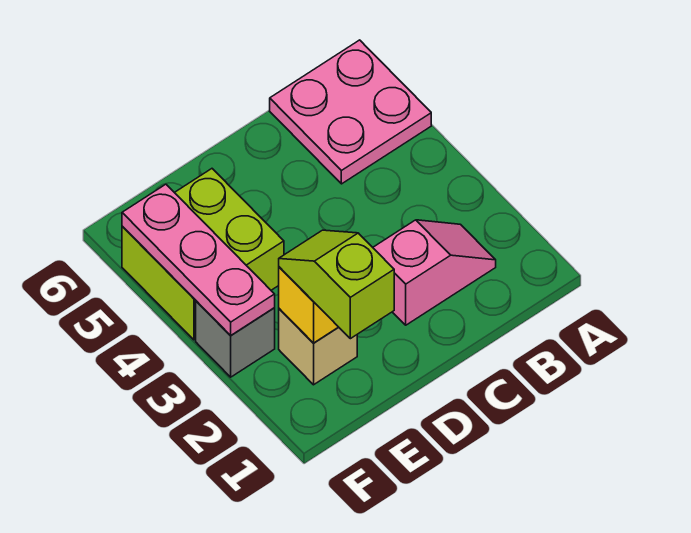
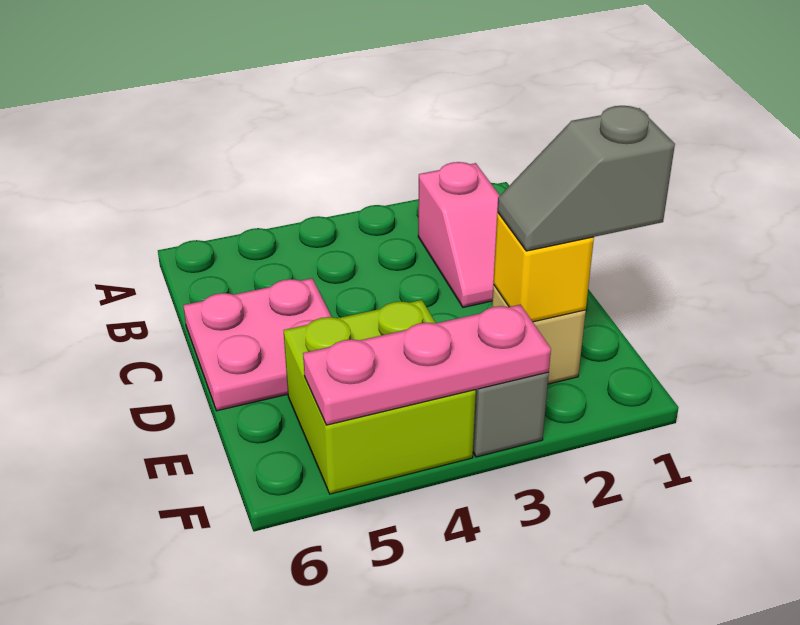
pink plate A5:B6 level 1 -> pink plate C5:D6 level 1
pink slope B2:C2 level 1 top C -> pink slope B2:C2 level 1 top B
lime slope E1:E2 level 3 top 1 -> grey slope E1:E2 level 3 top 1

